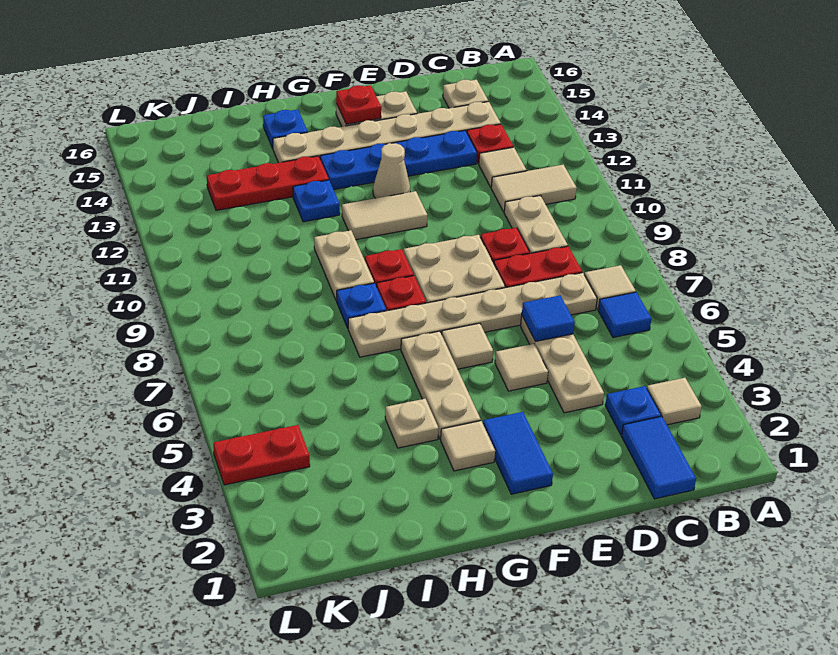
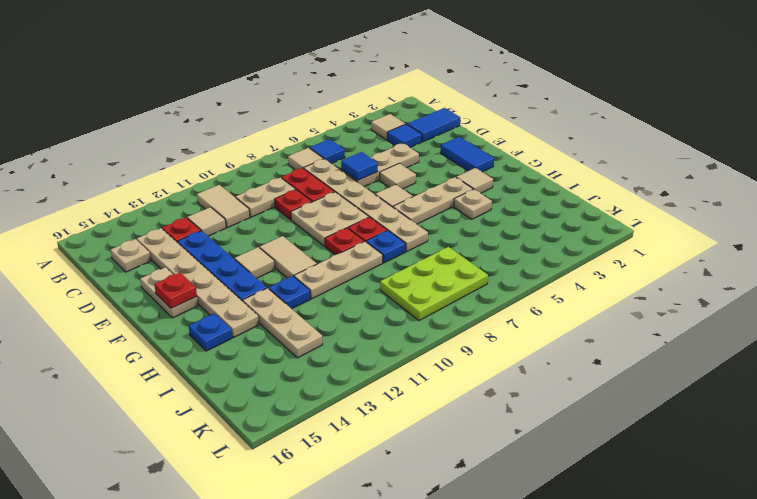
blue plate C3 level 1 -> blue tile C3 level 1
blue tile F2:F3 level 1 -> blue tile E2:F2 level 1
tan cone F12 level 1 -> tan tile F12 level 1
tan plate H9:H10 level 1 -> tan plate H9:H11 level 1
red plate H13:J13 level 1 -> tan plate H13:J13 level 1
none -> lime plate J7:K9 level 1
red plate K4:L4 level 1 -> none

